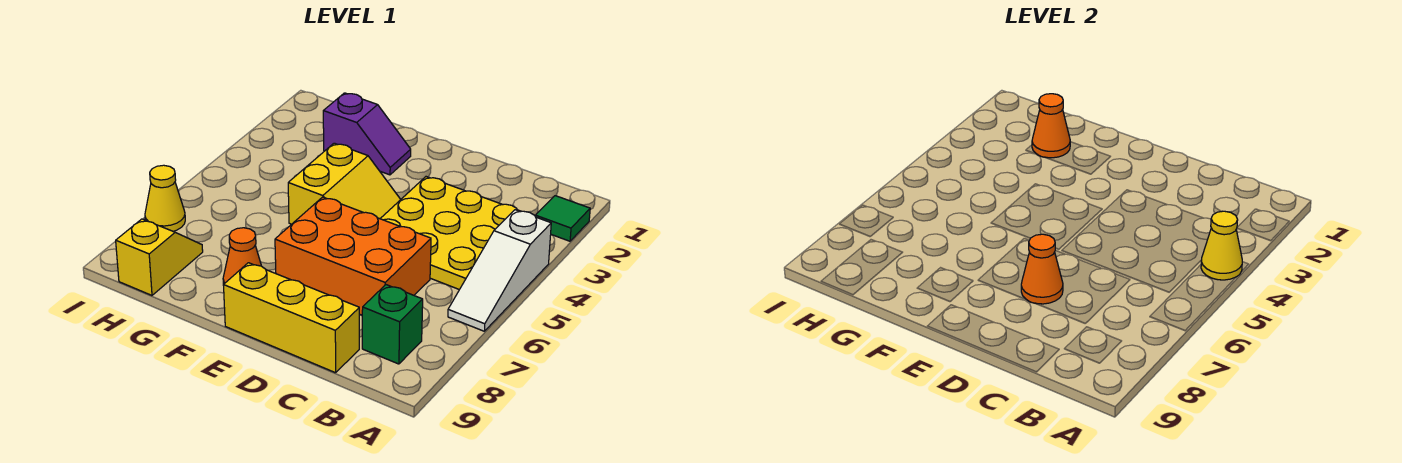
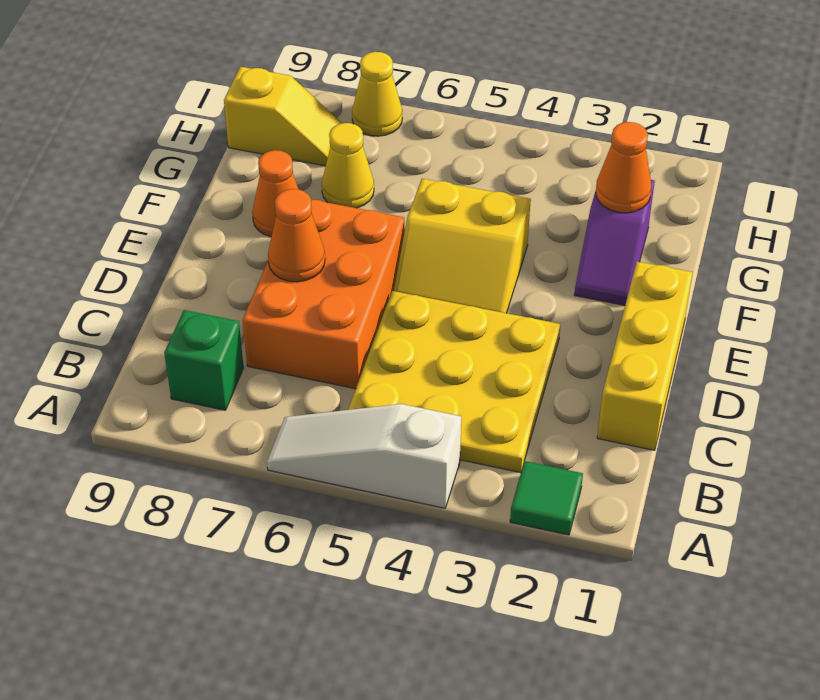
yellow cone A4 level 2 -> yellow cone G7 level 1
yellow brick C9:E9 level 1 -> yellow brick C1:E1 level 1

